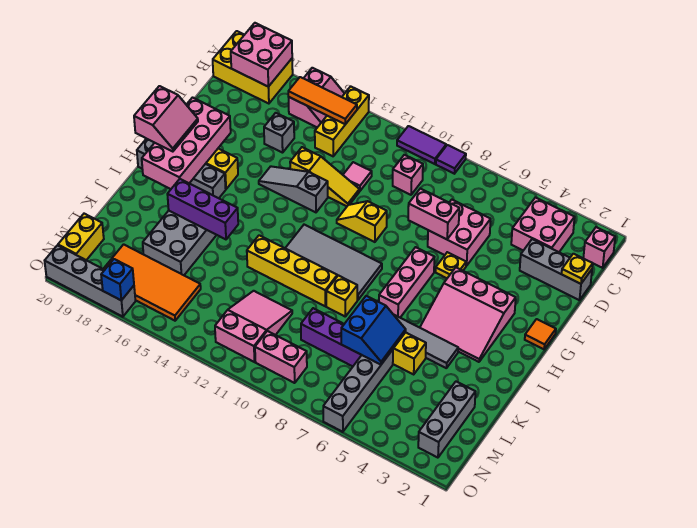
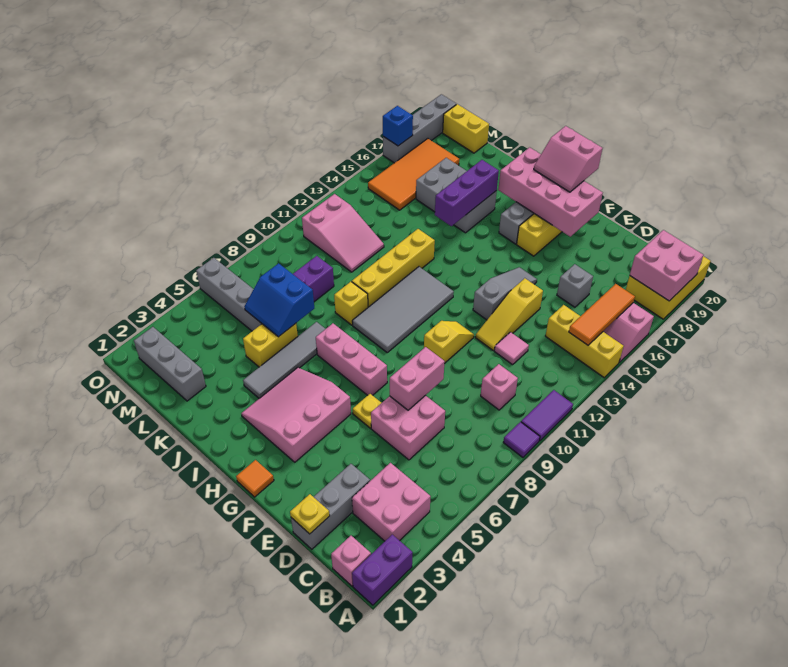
none -> purple brick A1:A2 level 1
pink brick N9:N10 level 1 -> none

